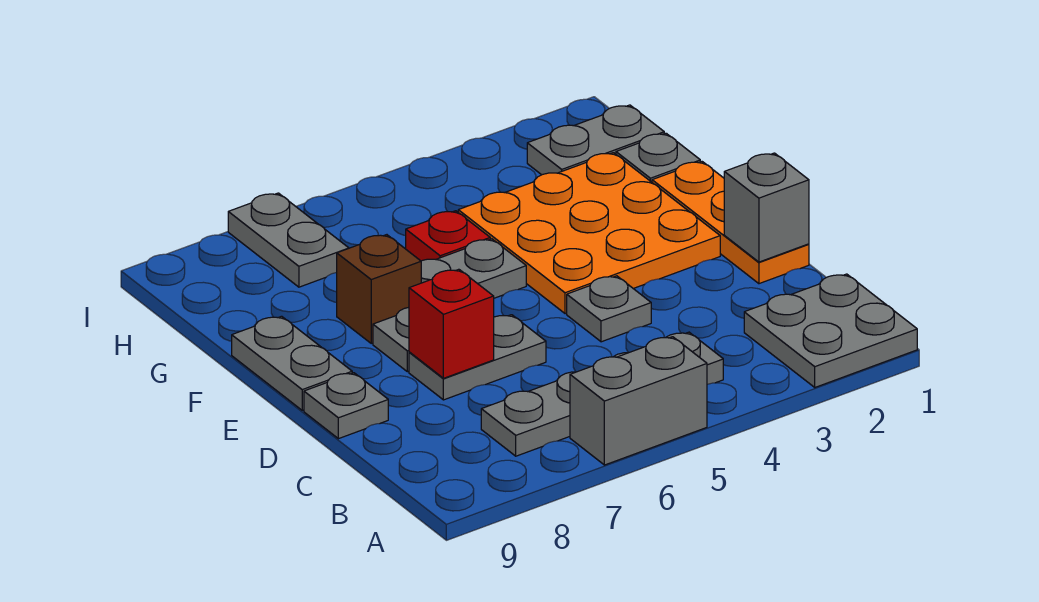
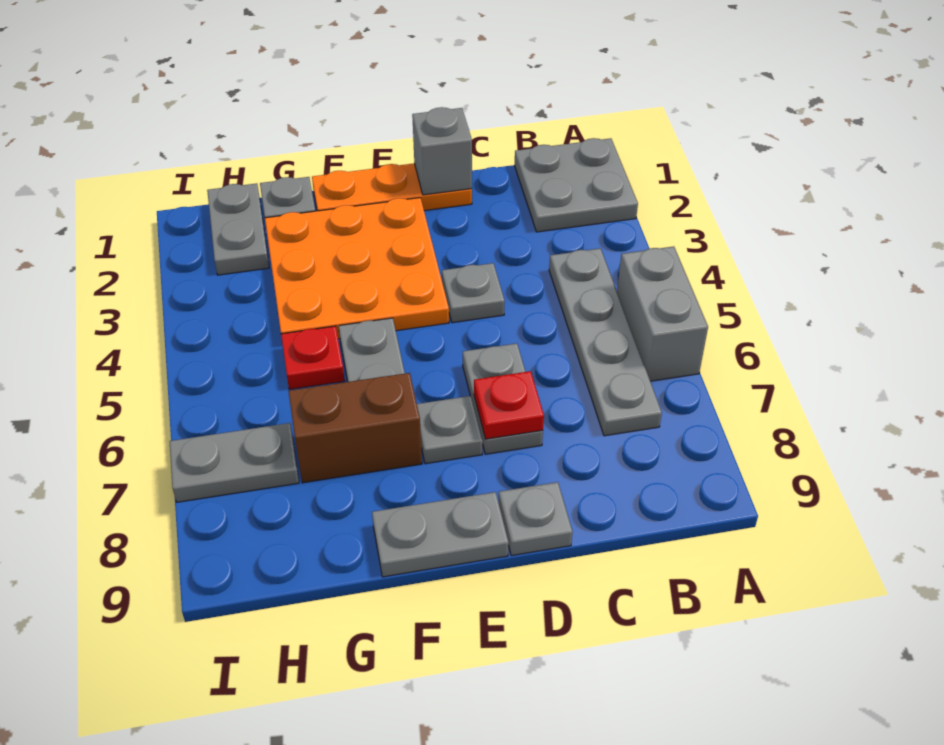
red brick D7 level 2 -> red plate D7 level 2
brown brick F7 level 1 -> brown brick F7:G7 level 1

